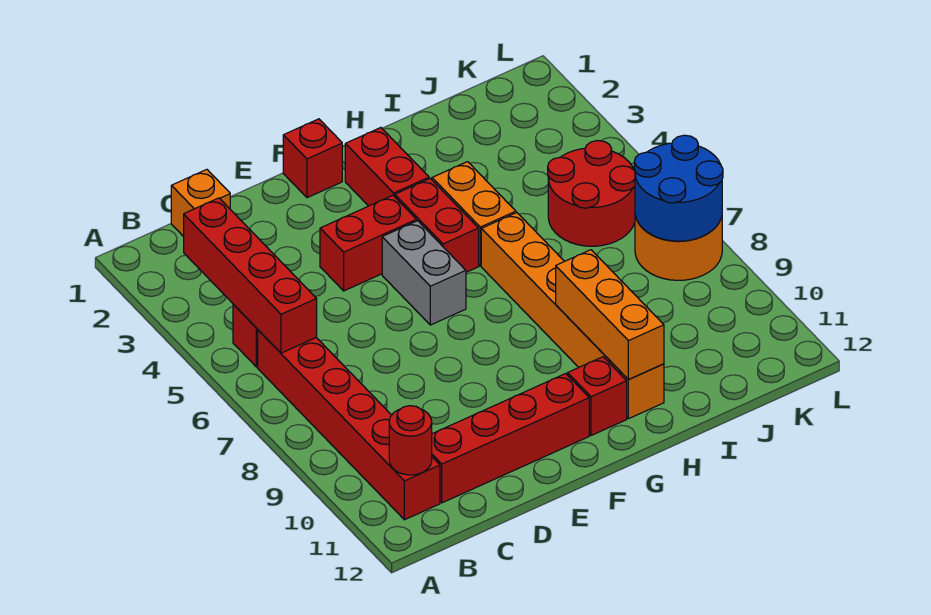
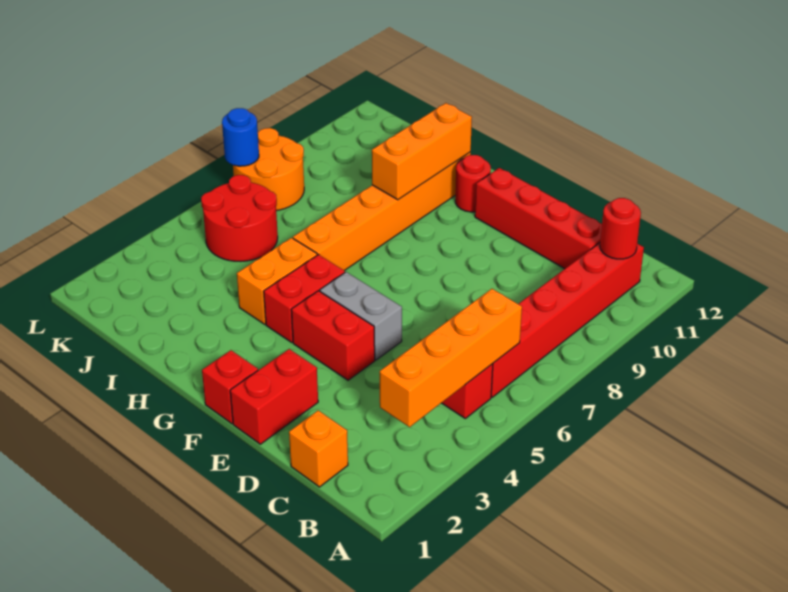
red brick B3:B6 level 2 -> orange brick B3:B6 level 2
grey brick F5:F6 level 1 -> grey brick E5:F5 level 1
red brick G2:G3 level 1 -> red brick E1:E2 level 1
red brick G11 level 1 -> red round brick G11 level 1
blue round brick K7:L8 level 2 -> blue round brick L7 level 2

